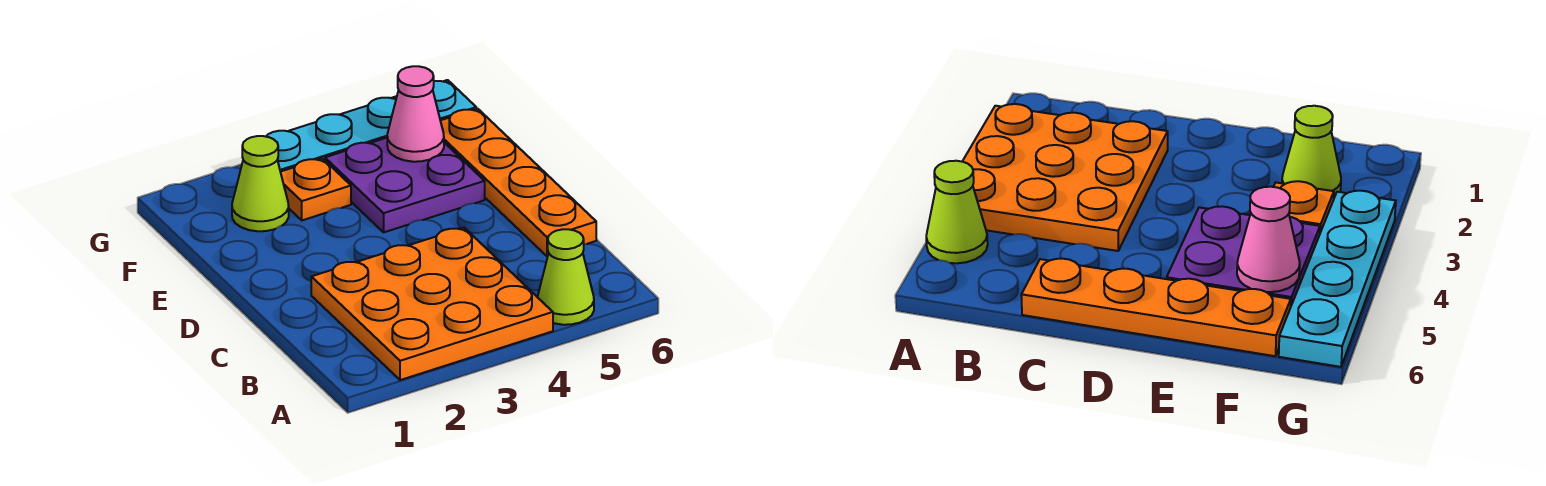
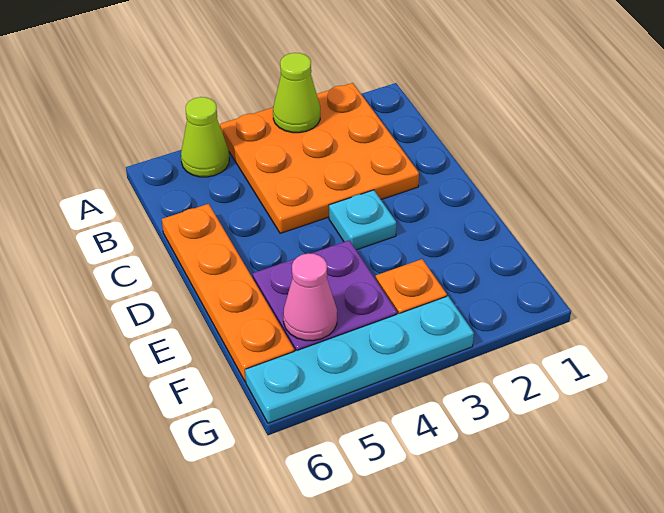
none -> cyan plate D3 level 1
lime cone F2 level 1 -> lime cone A3 level 2

